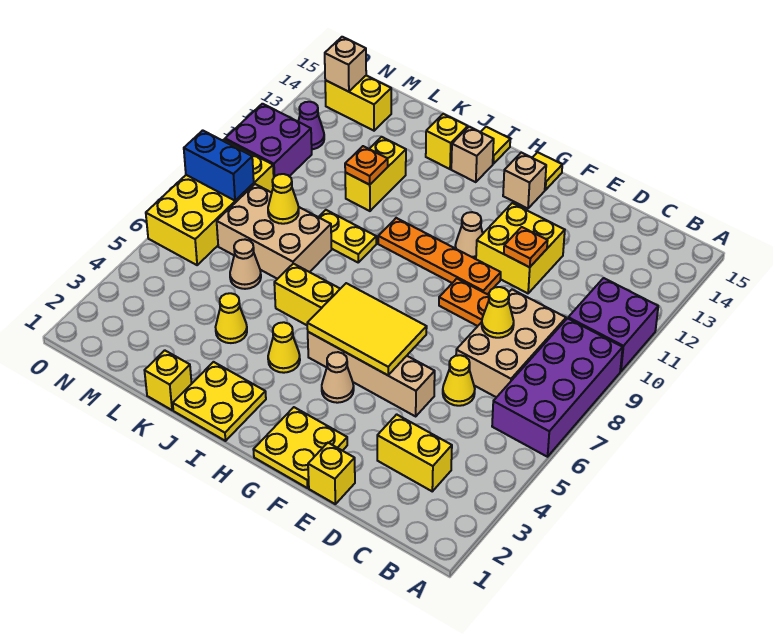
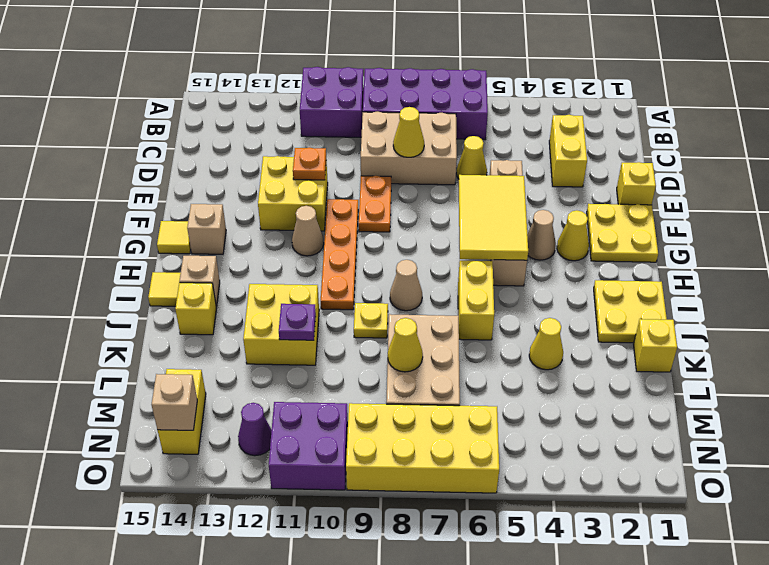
yellow cone I4 level 1 -> yellow cone G3 level 1
yellow plate J9:K9 level 1 -> yellow plate J9 level 1
yellow brick K11:K12 level 1 -> yellow brick J11:K12 level 1
orange plate K11 level 2 -> purple plate K11 level 2
tan cone L6 level 1 -> tan cone I8 level 1
blue brick N8:O8 level 2 -> none

